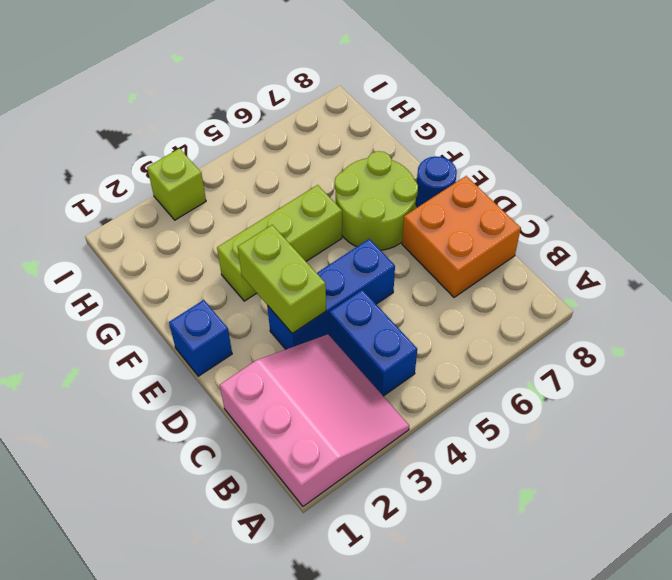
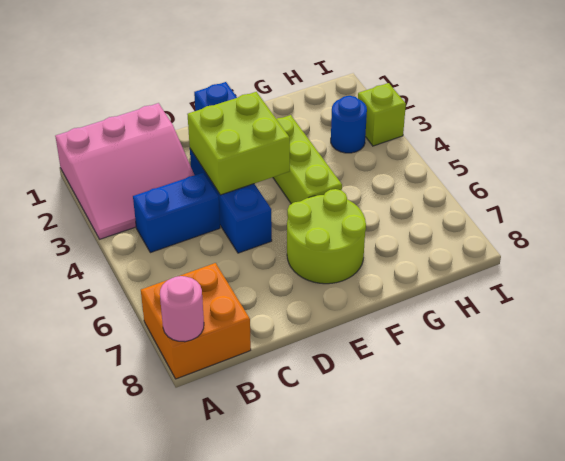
none -> pink round brick A8 level 2
orange brick C7:D8 level 1 -> orange brick A7:B8 level 1
lime brick D3:E3 level 2 -> lime brick D3:E4 level 2
blue round brick E8 level 1 -> blue round brick H3 level 1

